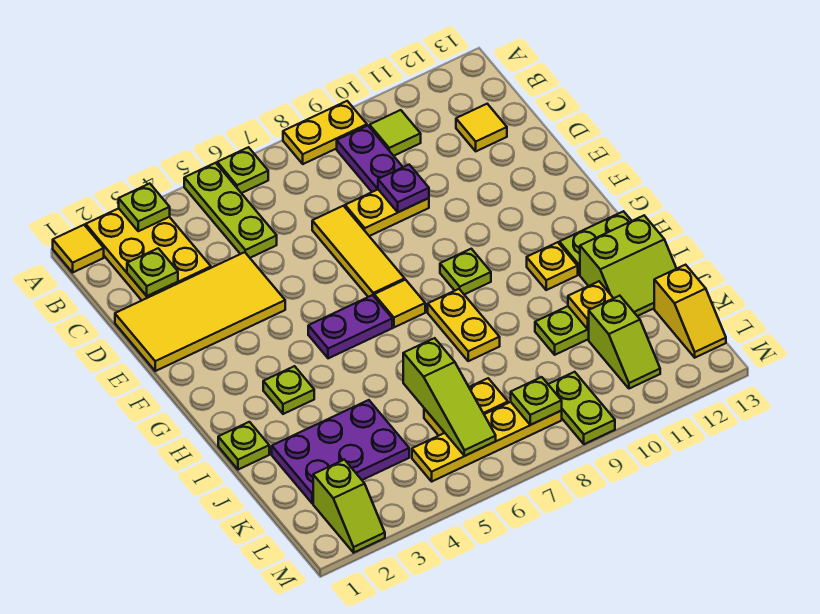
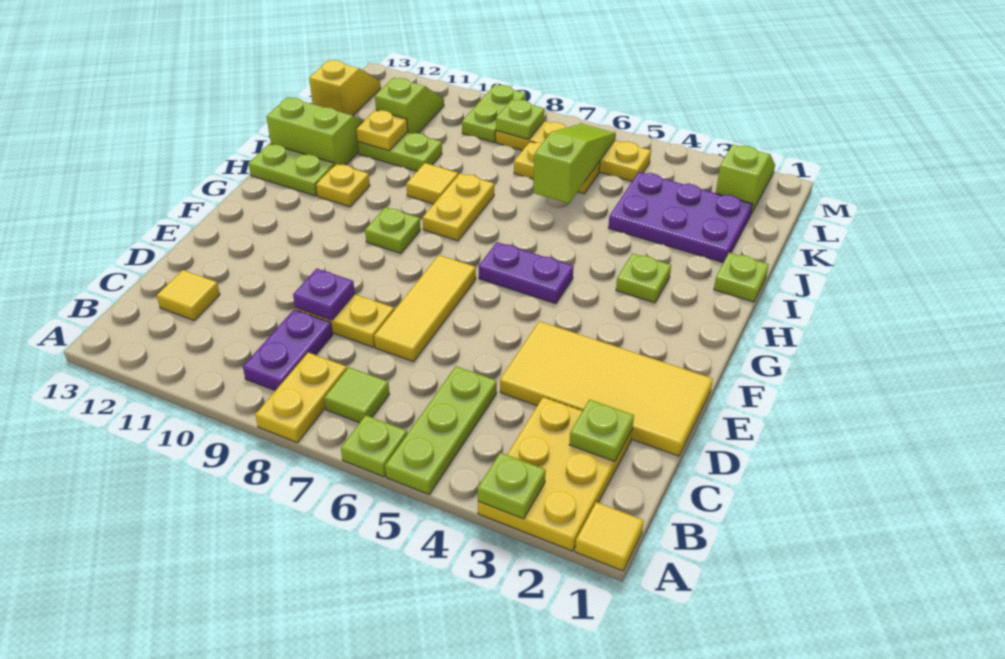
yellow plate A8:A9 level 1 -> yellow plate A8:B8 level 1
lime tile B10 level 1 -> lime tile B7 level 1
yellow tile G7 level 1 -> yellow tile I9 level 1

